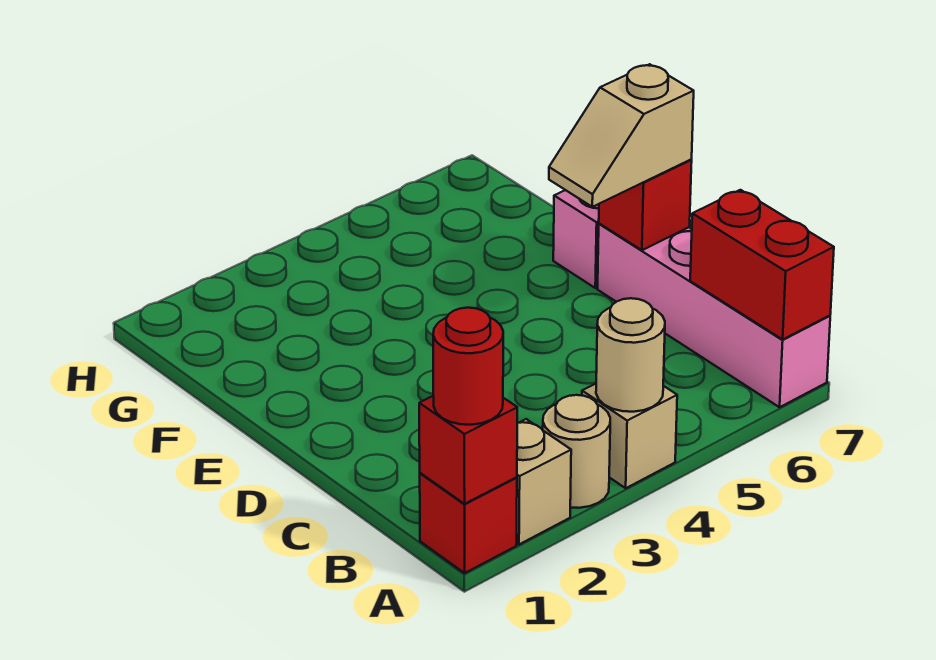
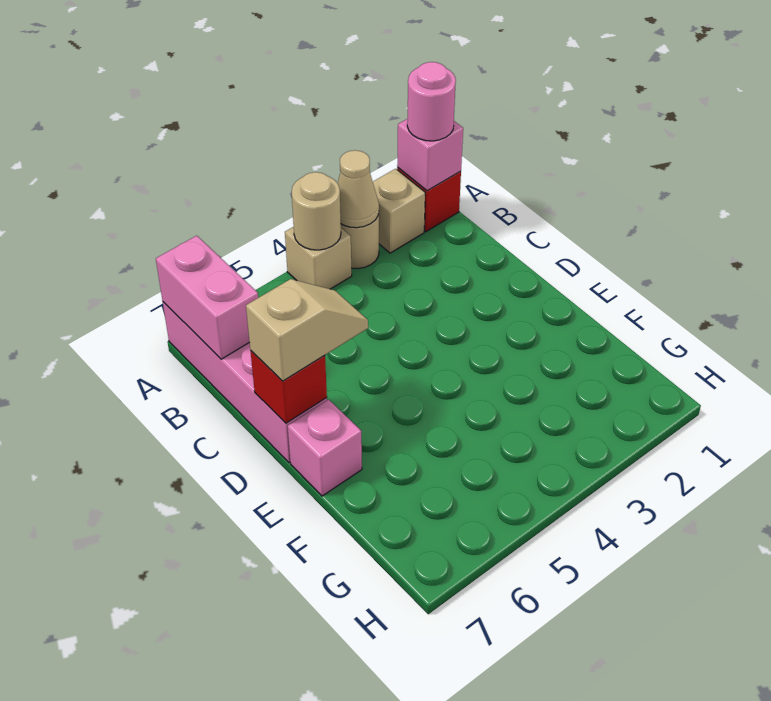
red brick A1 level 2 -> pink brick A1 level 2
red round brick A1 level 3 -> pink round brick A1 level 3
none -> tan cone A3 level 2
red brick A7:B7 level 2 -> pink brick A7:B7 level 2

